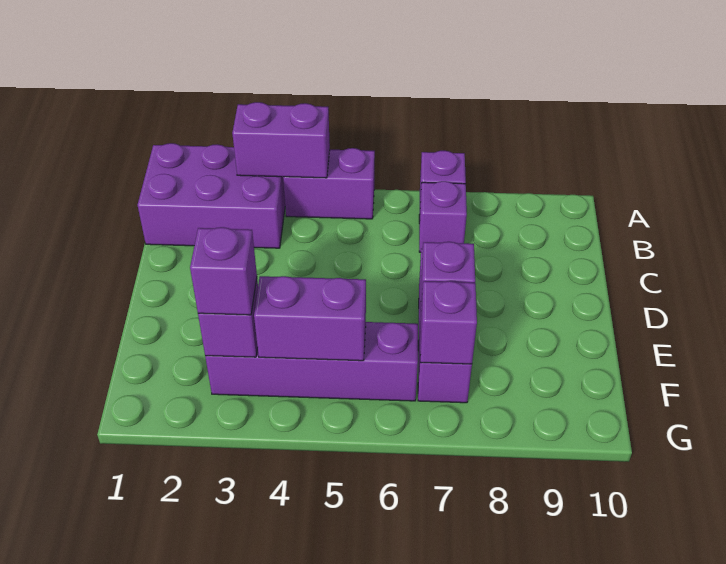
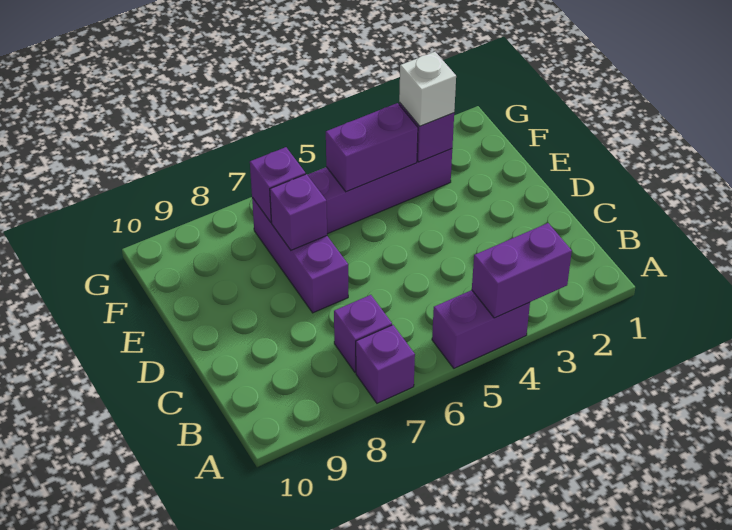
purple brick A1:B3 level 1 -> none
purple brick F3 level 3 -> white brick F3 level 3

